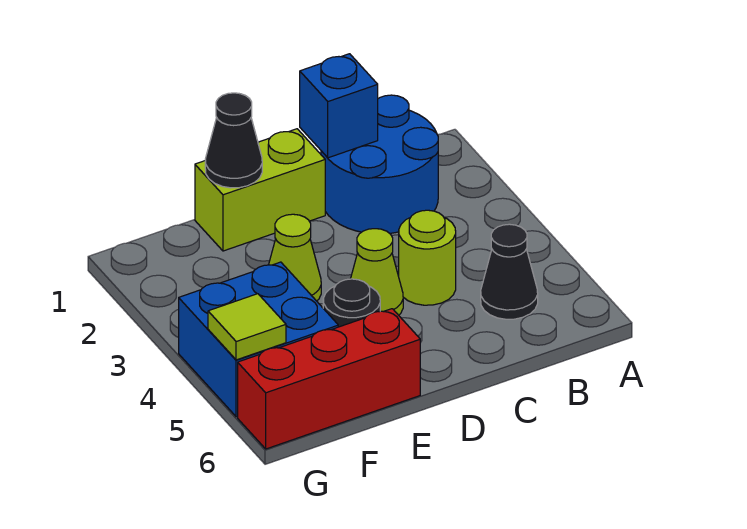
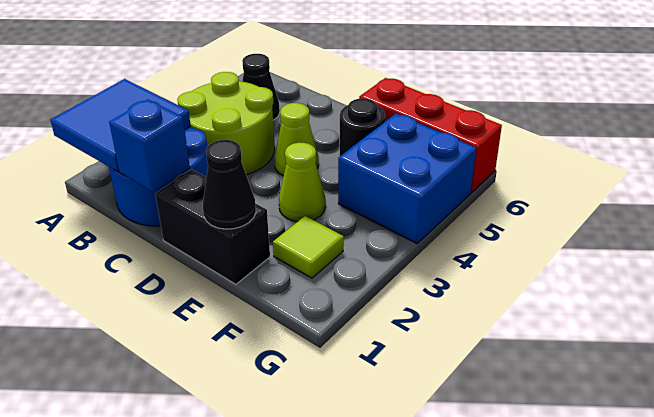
none -> blue tile A1:B2 level 2
lime round brick C4 level 1 -> lime round brick B3:C4 level 1
lime brick D1:E1 level 1 -> black brick D1:E1 level 1
lime tile G5 level 2 -> lime tile F2 level 1

